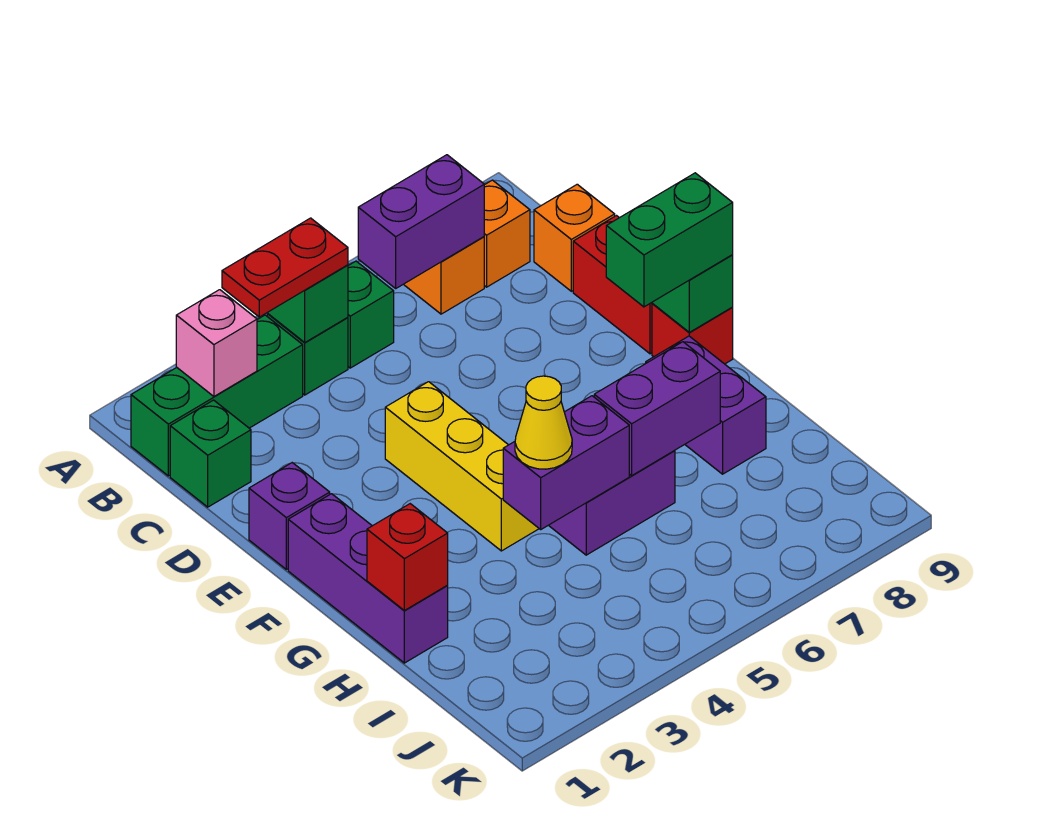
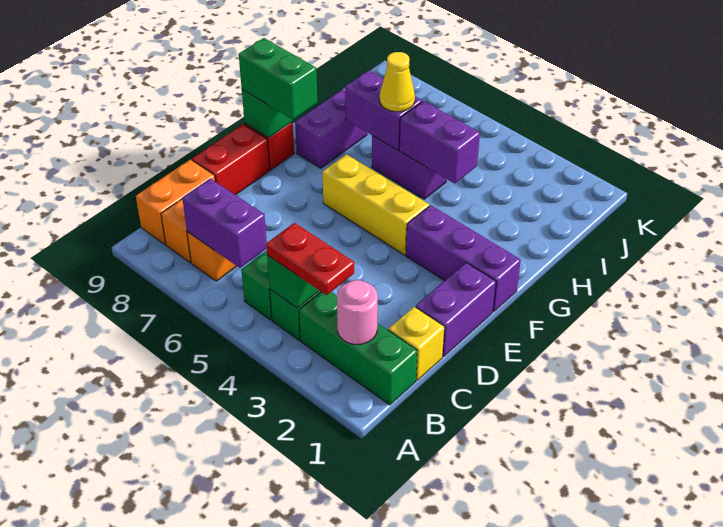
pink brick B2 level 2 -> pink round brick B2 level 2
green brick C1 level 1 -> yellow brick C1 level 1
orange brick C9 level 1 -> orange brick B9:C9 level 1
purple brick E1 level 1 -> purple brick D1:E1 level 1
yellow brick E4:G4 level 1 -> yellow brick F4:F6 level 1
purple brick F1:H1 level 1 -> purple brick F1:F3 level 1
red brick H1 level 2 -> none
yellow cone H4 level 3 -> yellow cone H6 level 3

